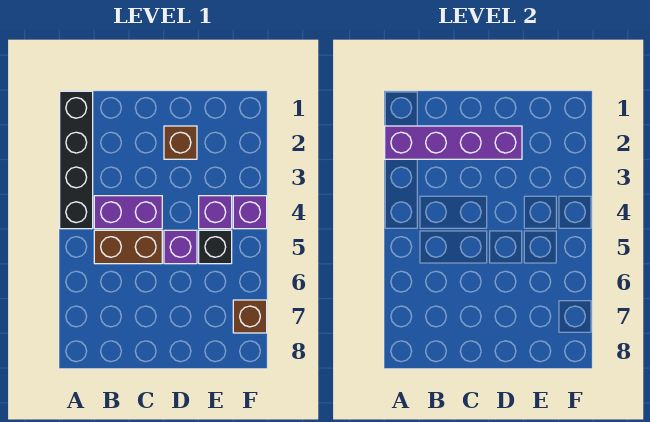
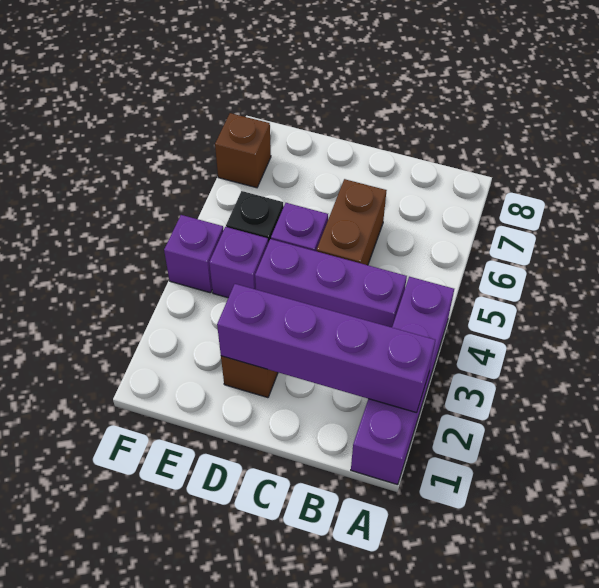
black brick A1:A4 level 1 -> purple brick A1:A4 level 1
purple brick B4:C4 level 1 -> purple brick B4:D4 level 1
brown brick B5:C5 level 1 -> brown brick C5:C6 level 1

